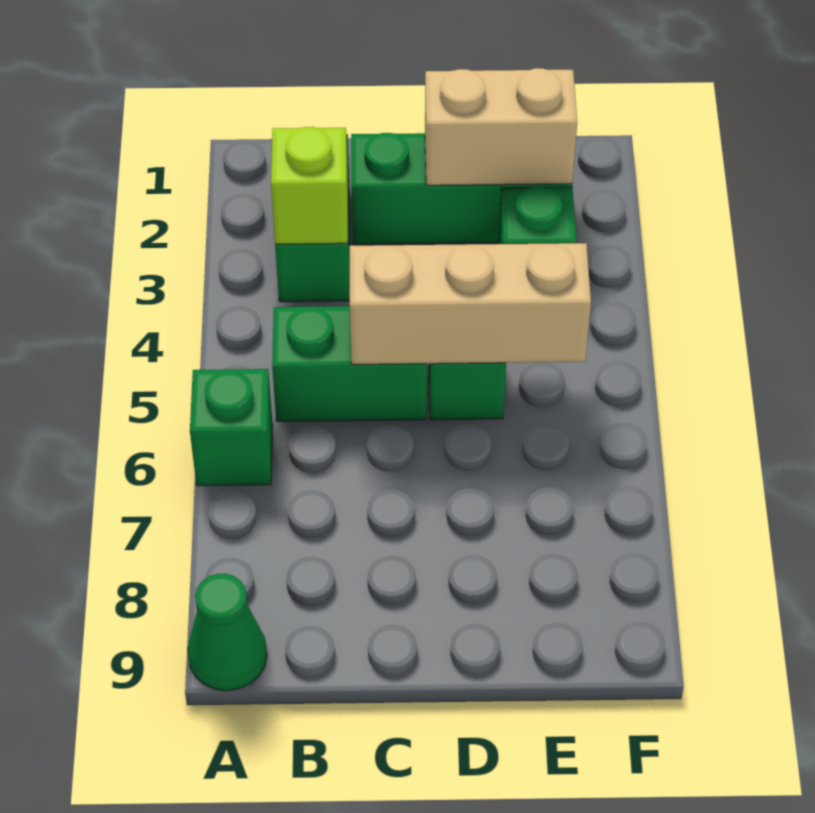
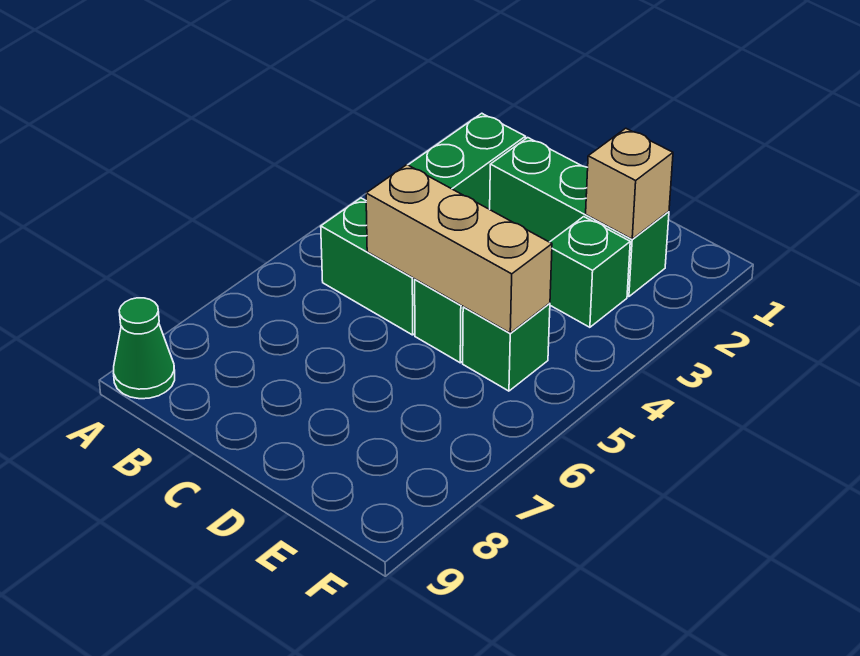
green brick A6 level 1 -> green brick E5 level 1
lime brick B3 level 2 -> none
tan brick D2:E2 level 2 -> tan brick E2 level 2

